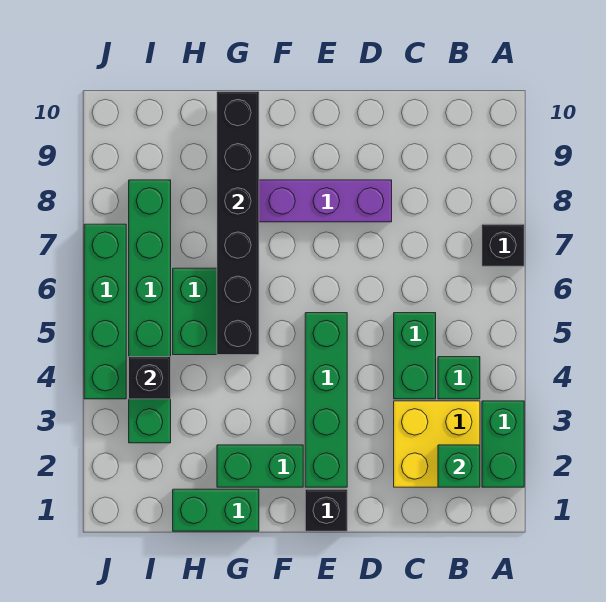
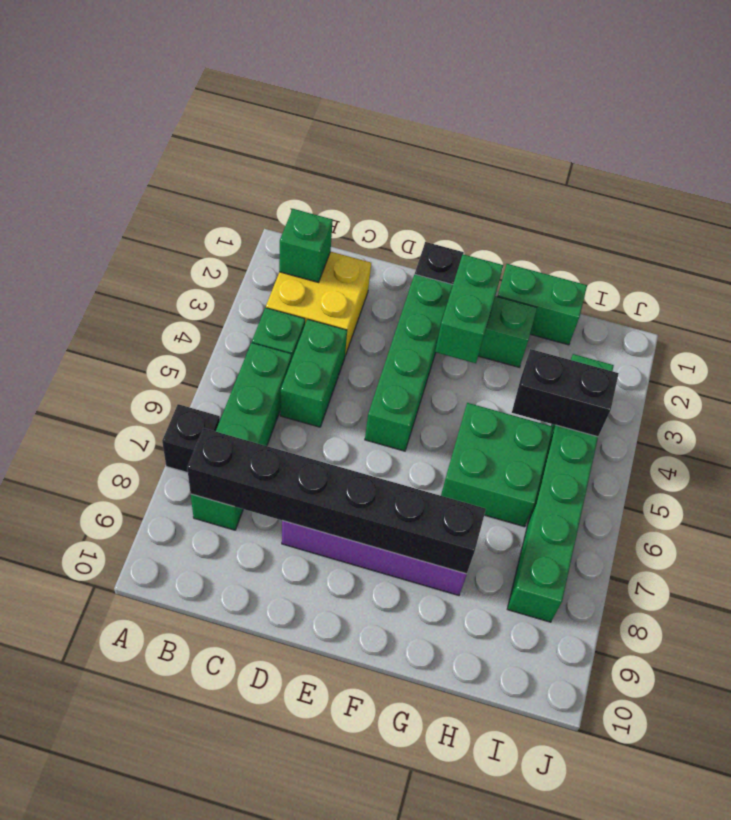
green brick A2:A3 level 1 -> green brick F2:F3 level 2
black brick G5:G10 level 2 -> black brick B8:G8 level 2
black brick I4 level 2 -> black brick H4:I4 level 2
green brick J4:J7 level 1 -> green brick B5:B8 level 1

